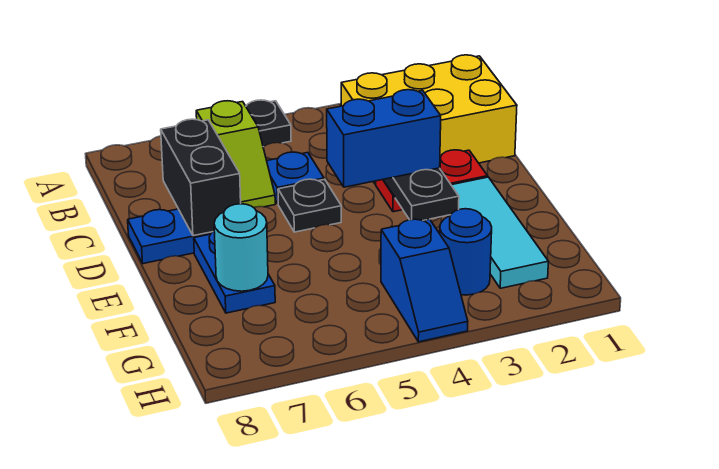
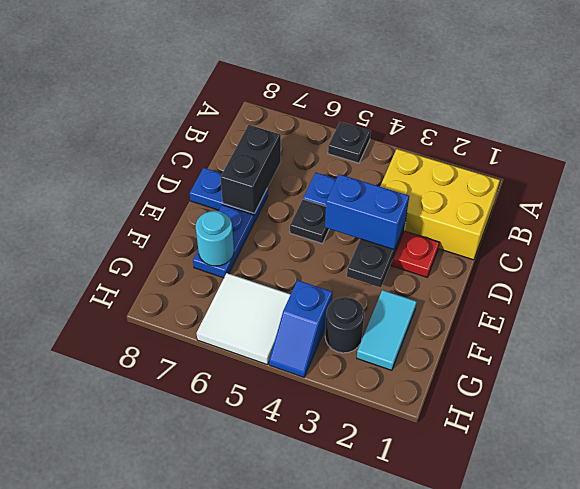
lime slope B6:C6 level 1 top B -> none
cyan tile E2:G2 level 1 -> cyan tile F2:G2 level 1
blue round brick G3 level 1 -> black round brick G3 level 1
none -> white tile G5:H6 level 1

